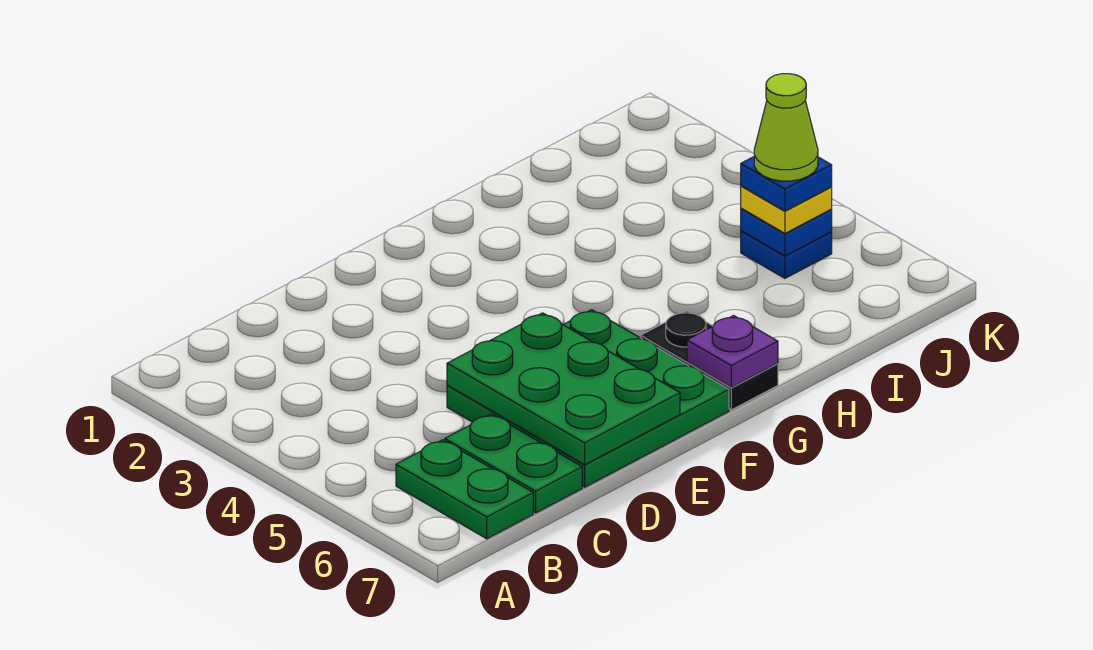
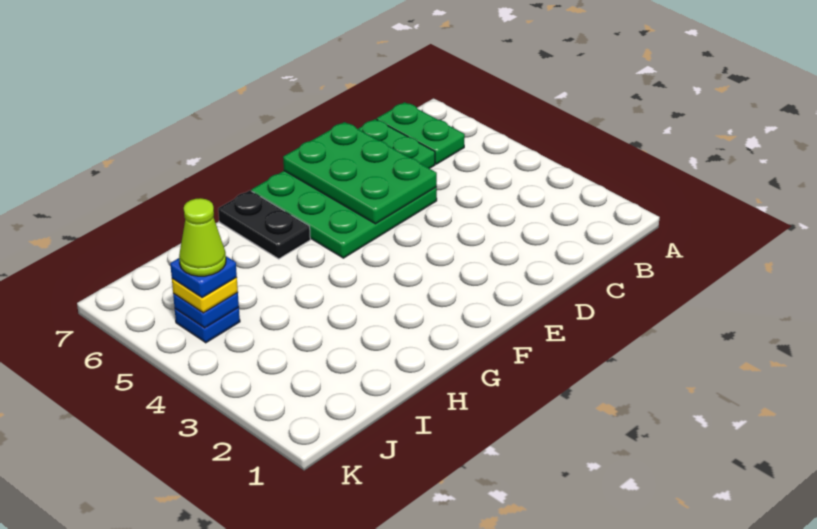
purple plate G7 level 2 -> none

